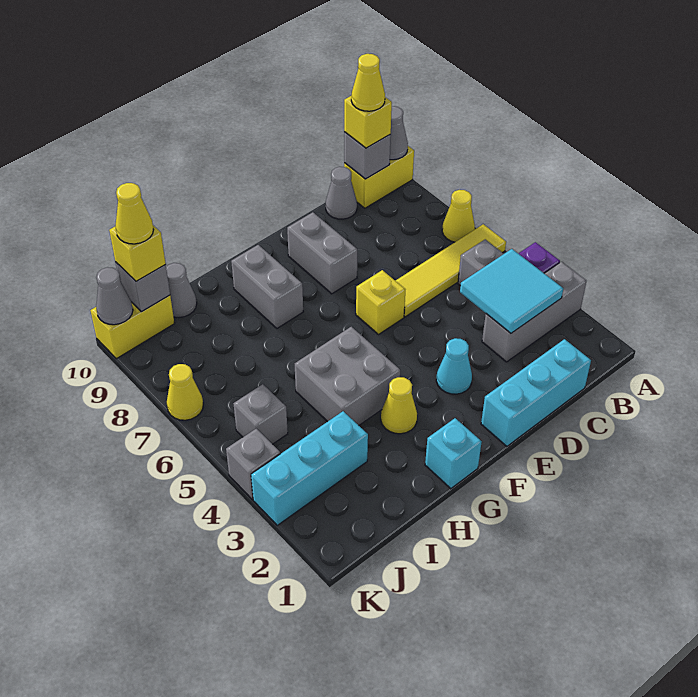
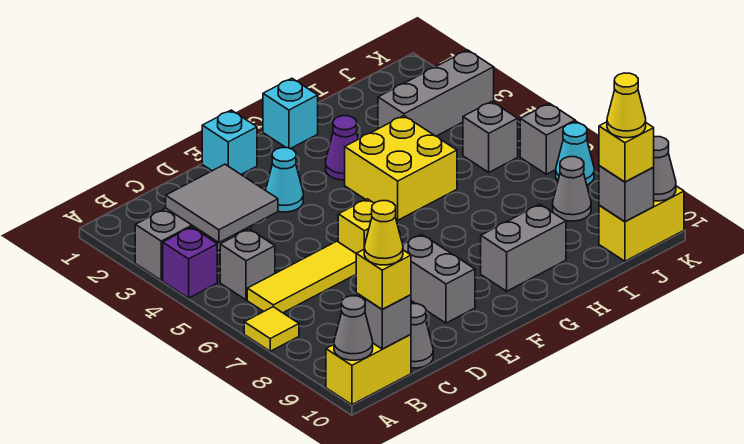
yellow tile A6:D6 level 1 -> yellow tile B6:D6 level 1
yellow cone A7 level 1 -> yellow tile A7 level 1
cyan tile B3:C4 level 2 -> grey tile B3:C4 level 2
cyan brick C1:E1 level 1 -> cyan brick E1 level 1
yellow cone G3 level 1 -> purple cone G3 level 1
grey brick G4:H5 level 1 -> yellow brick G4:H5 level 1
grey brick G8:G9 level 1 -> grey brick G9:H9 level 1
cyan brick I3:K3 level 1 -> grey brick I3:K3 level 1
grey cone I10 level 1 -> grey cone J8 level 1
grey brick K4 level 1 -> grey brick K6 level 1
yellow cone K7 level 1 -> cyan cone K7 level 1

